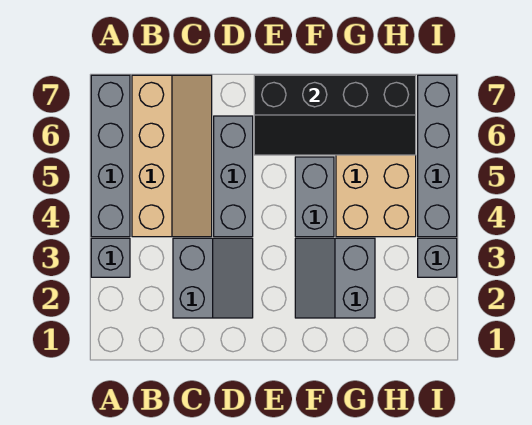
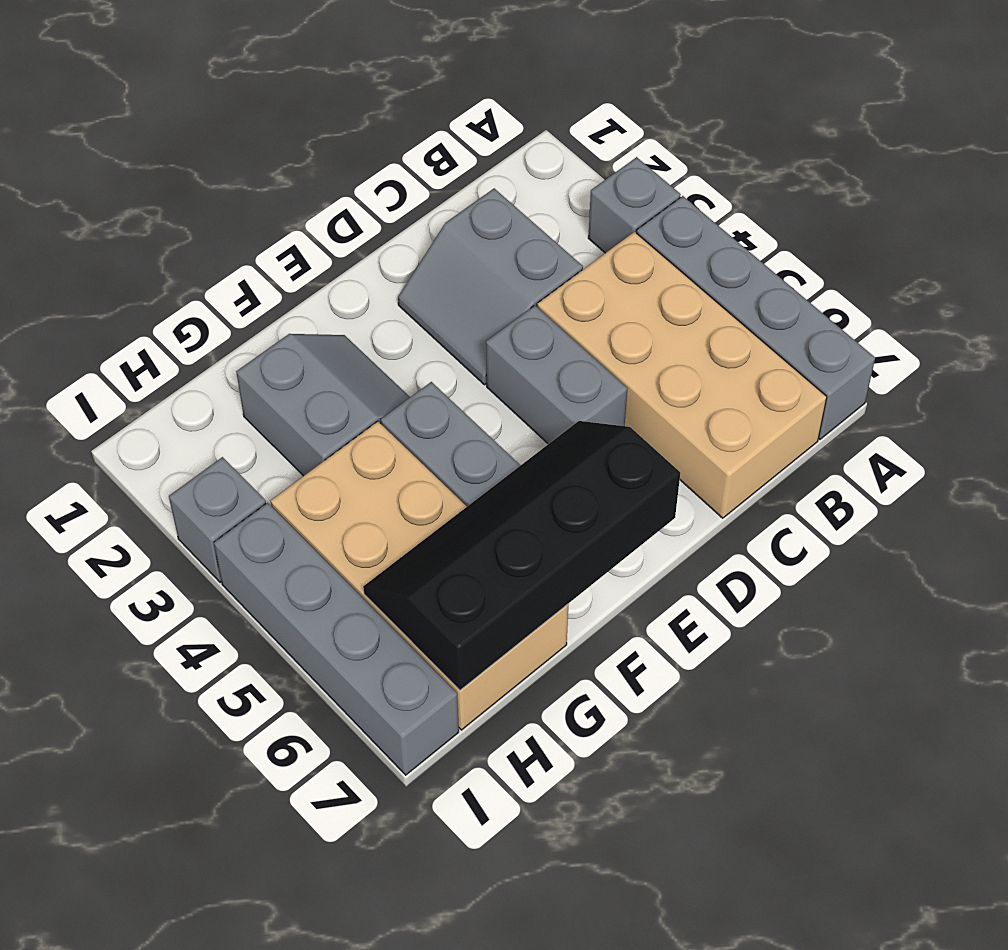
tan slope B4:C7 level 1 top B -> tan brick B4:C7 level 1
grey brick D4:D6 level 1 -> grey brick D4:D5 level 1

